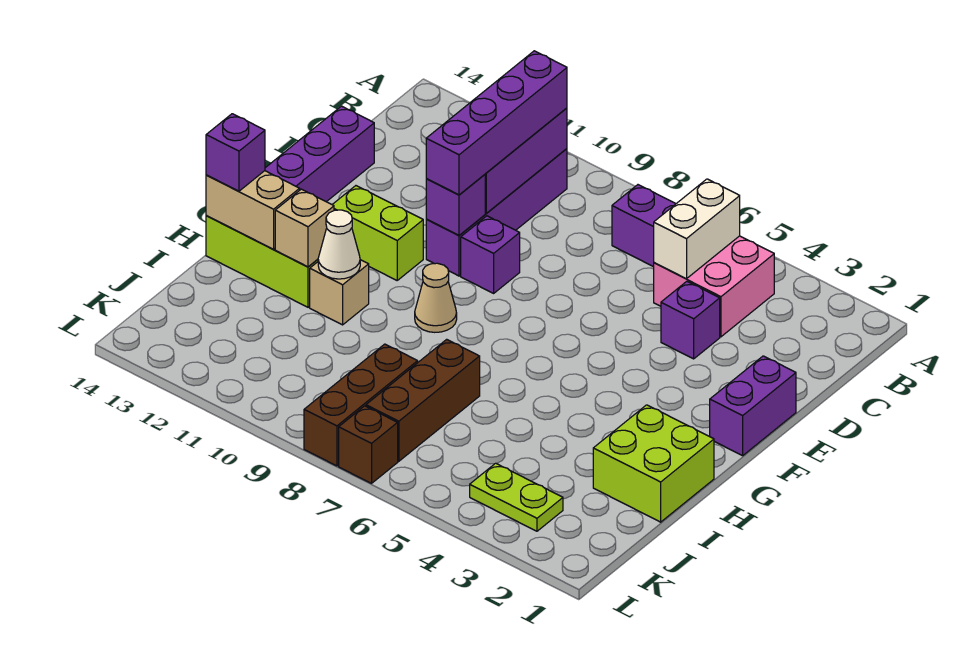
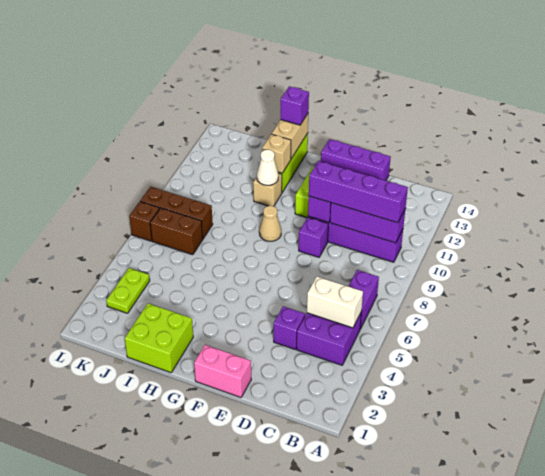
pink brick B4:C5 level 1 -> purple brick B4:C5 level 1
purple brick E1:F1 level 1 -> pink brick E1:F1 level 1
brown brick I7:K7 level 1 -> brown brick J7:K7 level 1

